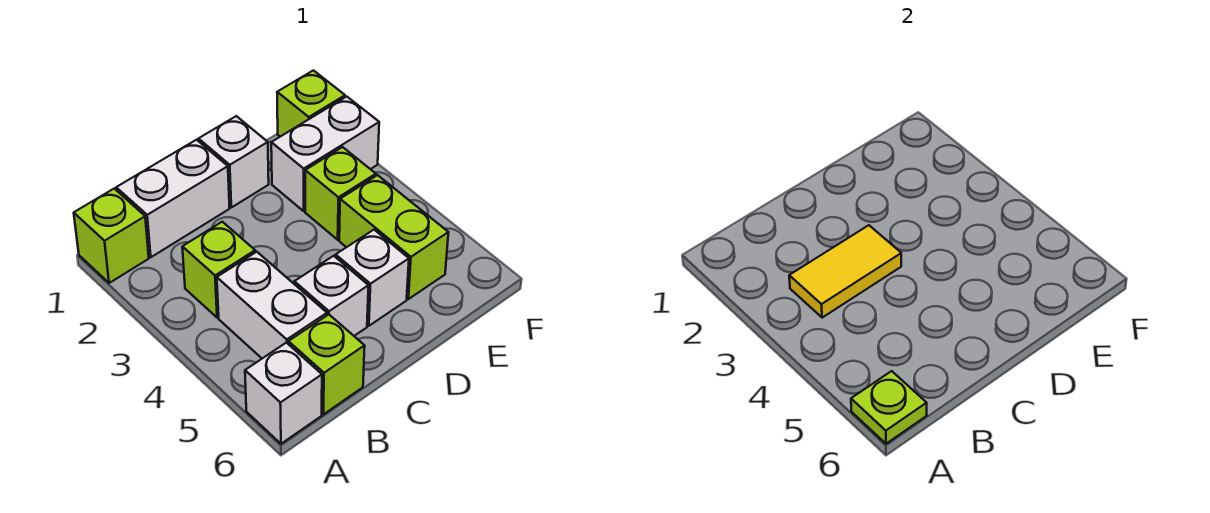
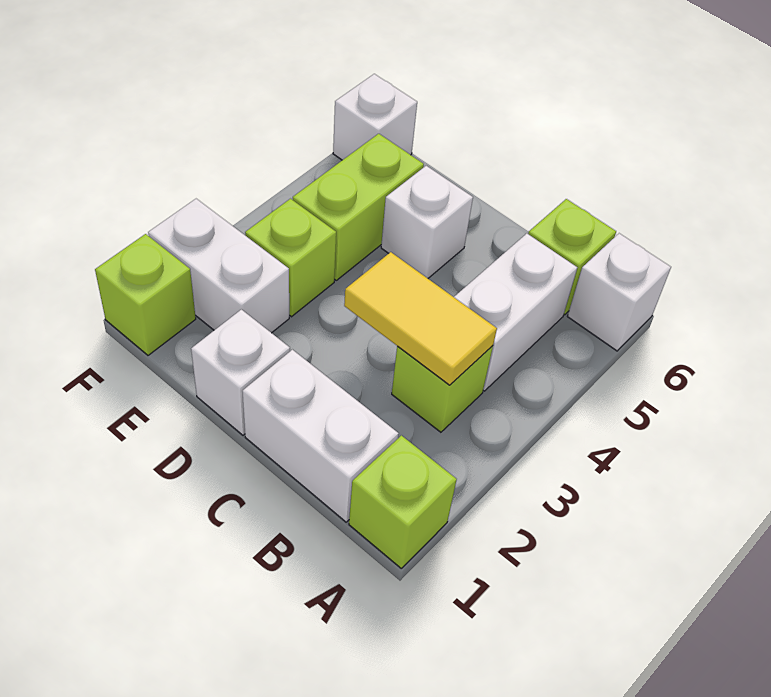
lime plate A6 level 2 -> none
white brick C5 level 1 -> white brick F6 level 1

